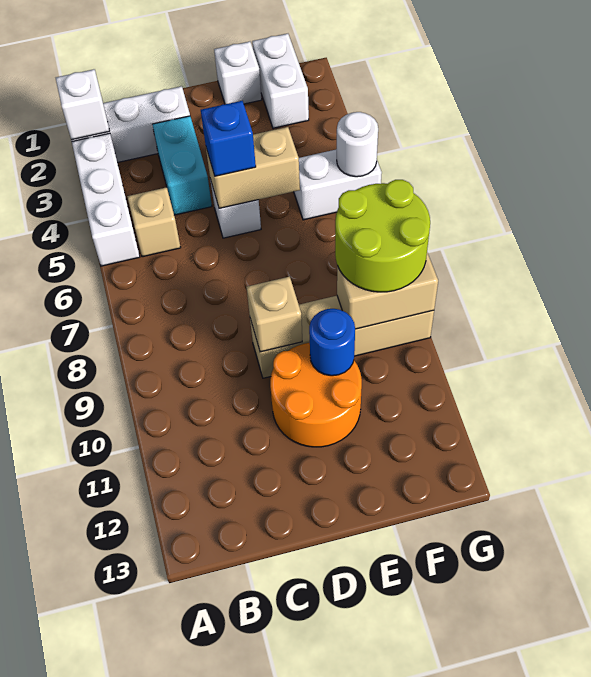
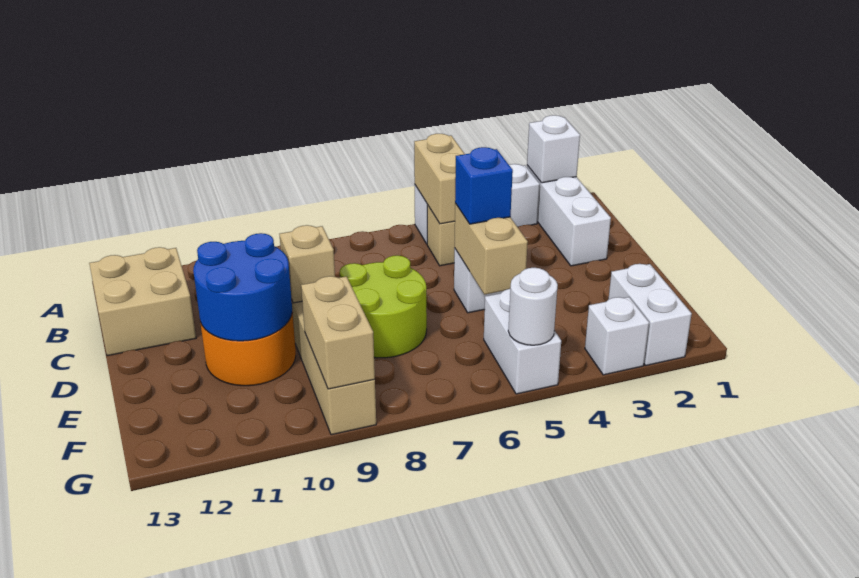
none -> tan brick A5:B5 level 2
none -> tan brick B12:C13 level 1
cyan brick C3:C4 level 1 -> none
white brick E1 level 1 -> white brick G3 level 1
blue round brick E10 level 2 -> blue round brick D10:E11 level 2
white brick F1:F2 level 1 -> white brick F2:G2 level 1
lime round brick F8:G9 level 3 -> lime round brick D7:E8 level 1

